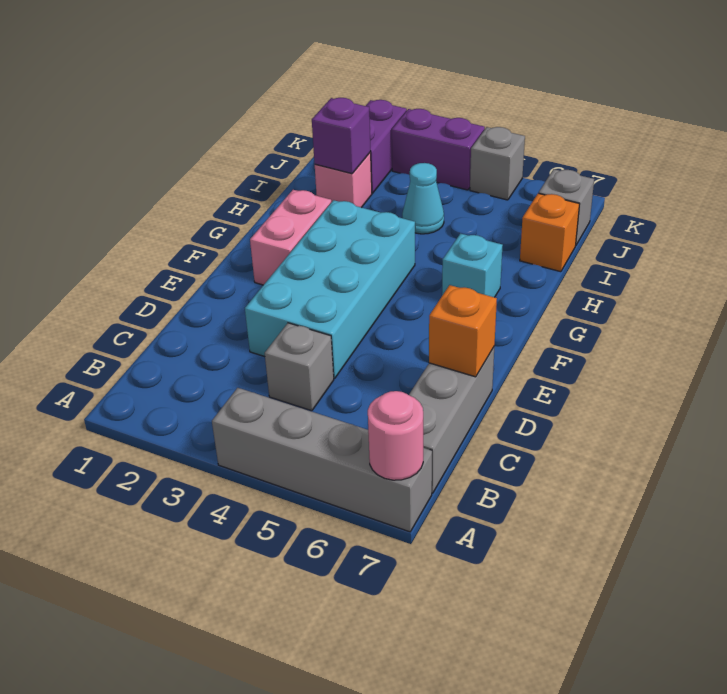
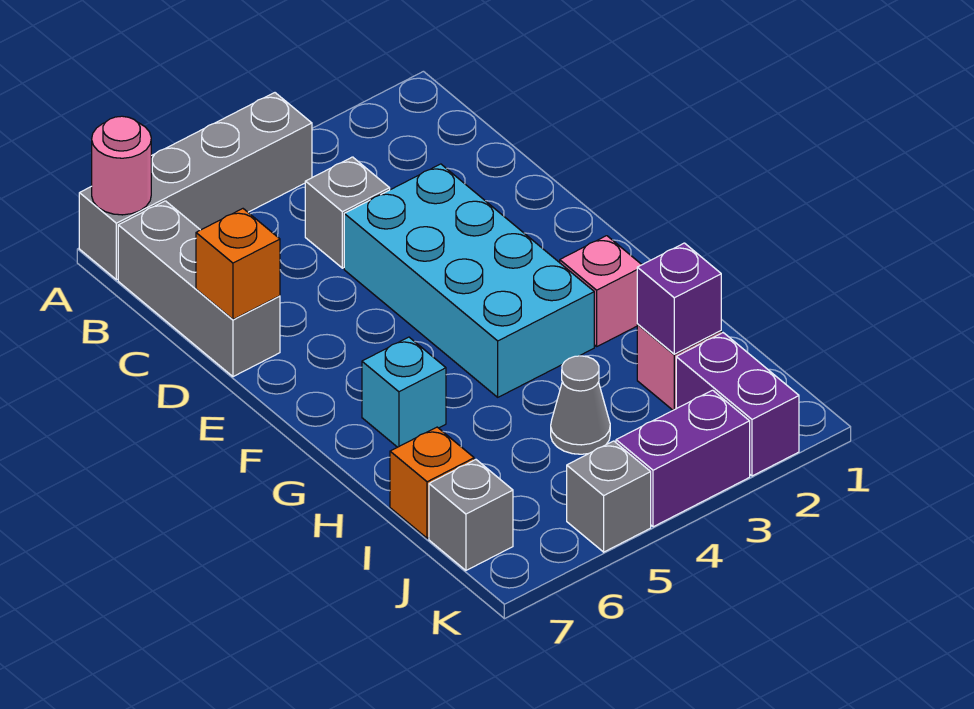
pink brick F2:G2 level 1 -> pink brick G2 level 1
cyan cone I4 level 1 -> grey cone I4 level 1

